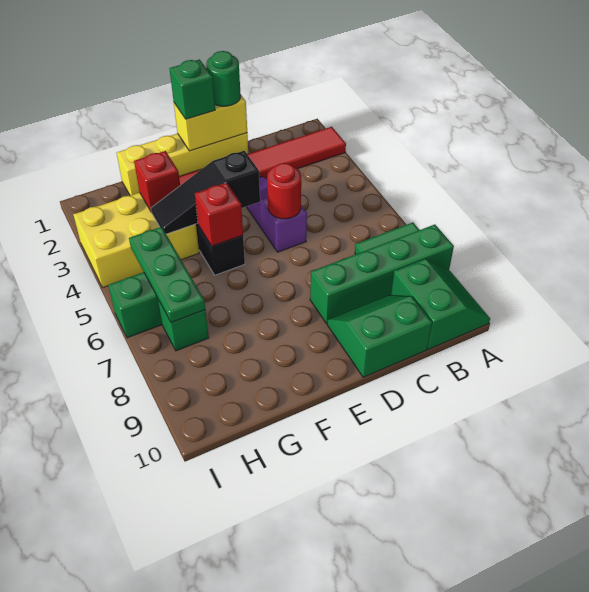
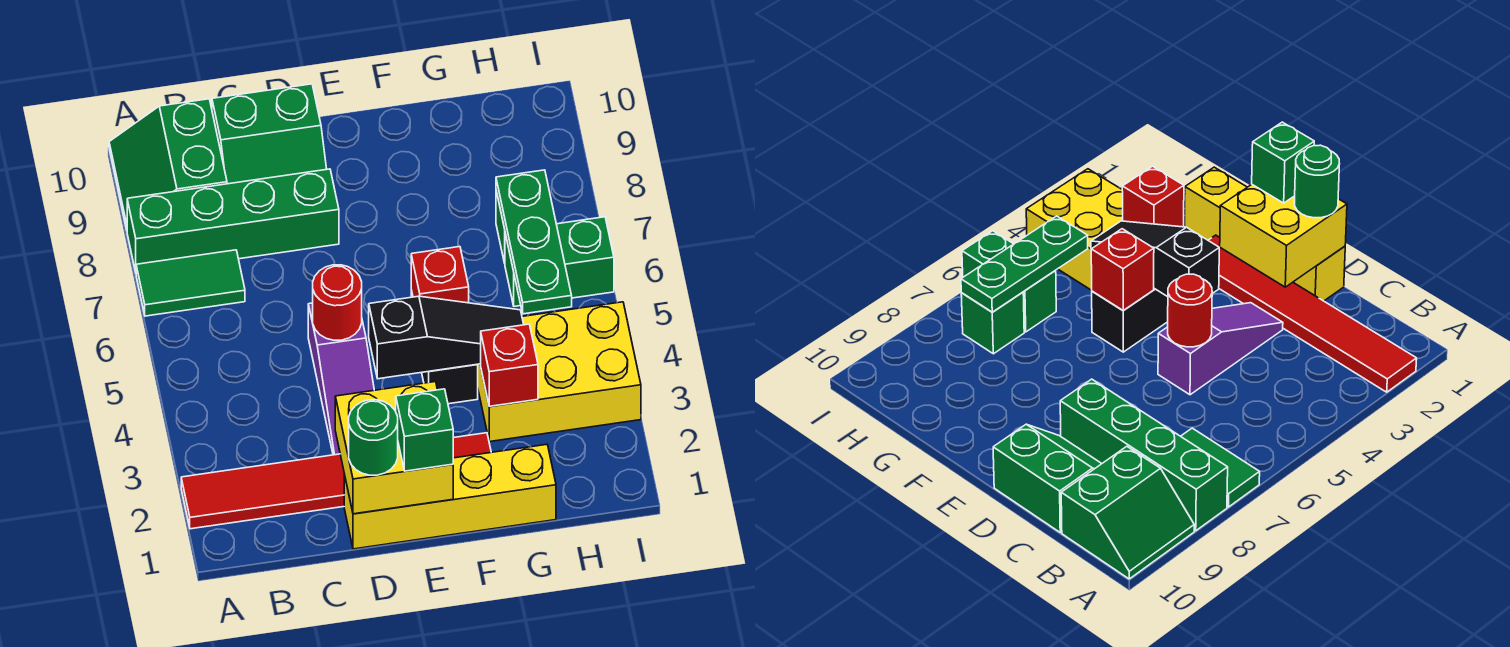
yellow brick D1:E1 level 2 -> yellow brick D1:E2 level 2

